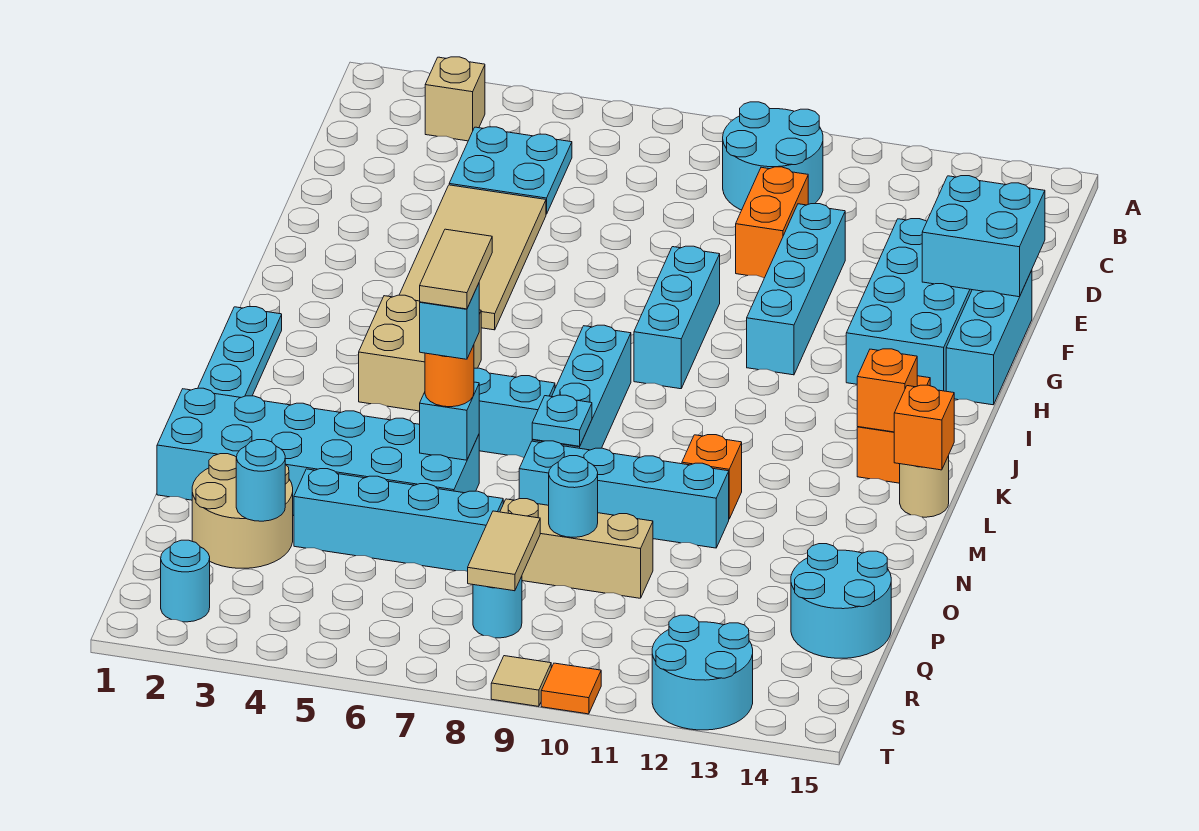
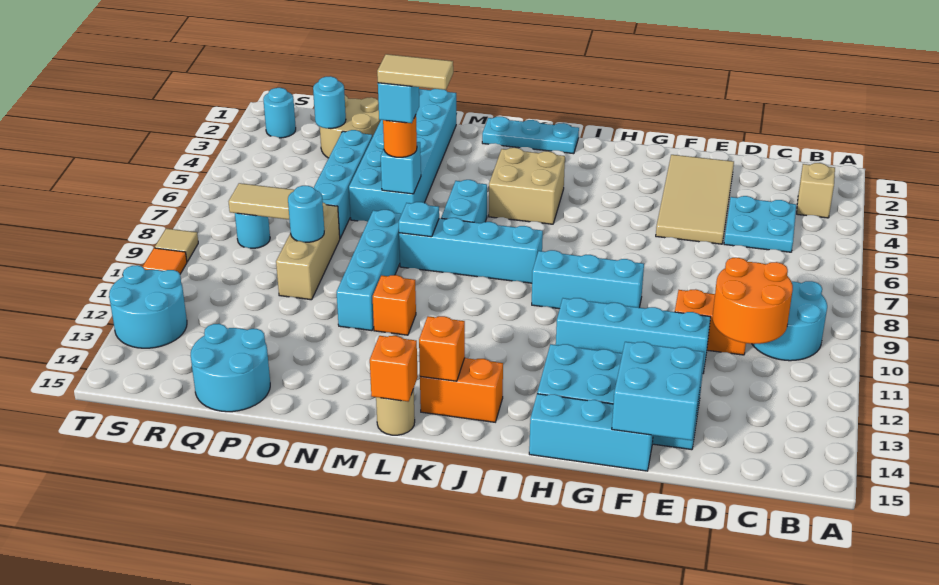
none -> orange round brick C10:D11 level 2
tan tile E4:H5 level 1 -> tan tile E2:F5 level 1

